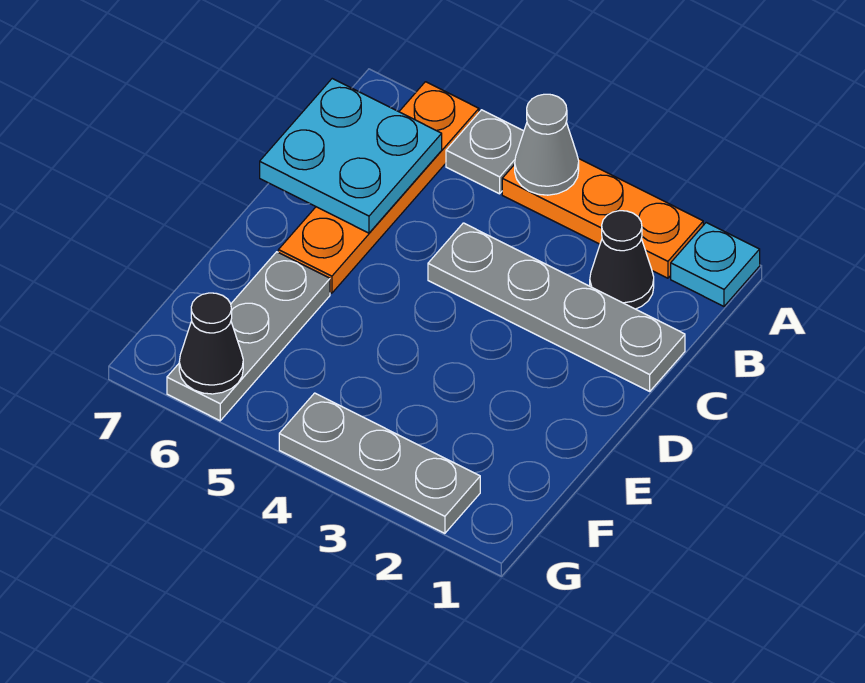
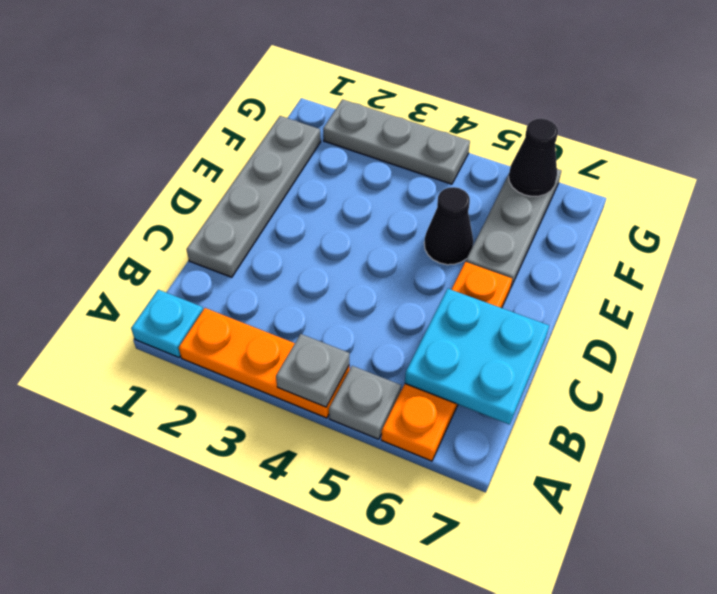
grey cone A4 level 2 -> grey plate A4 level 2
black cone B2 level 1 -> black cone E5 level 1
grey plate C1:C4 level 1 -> grey plate C1:F1 level 1

